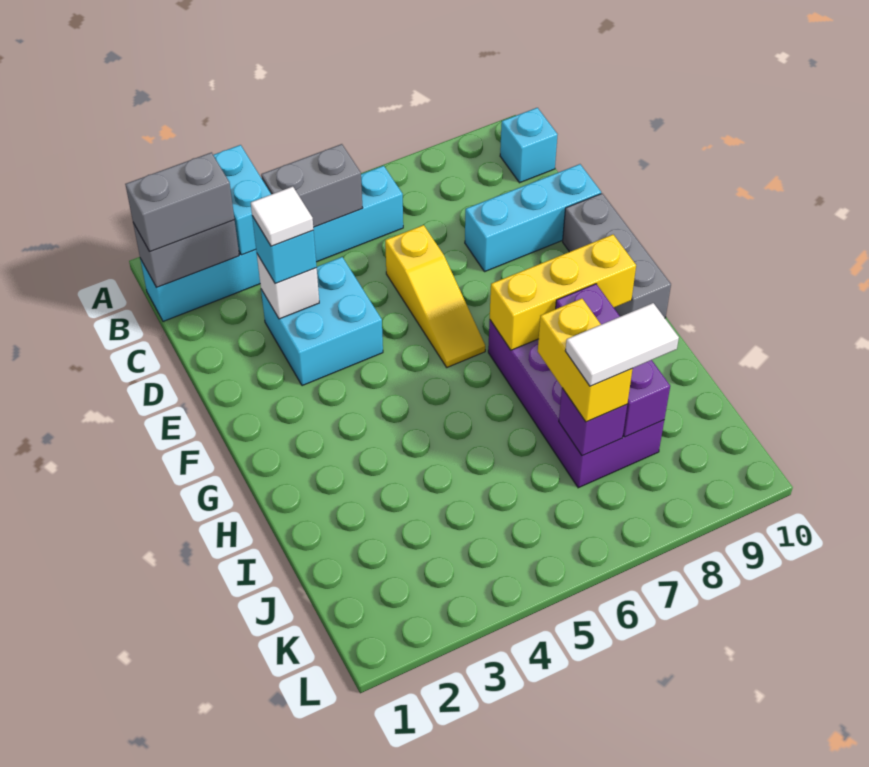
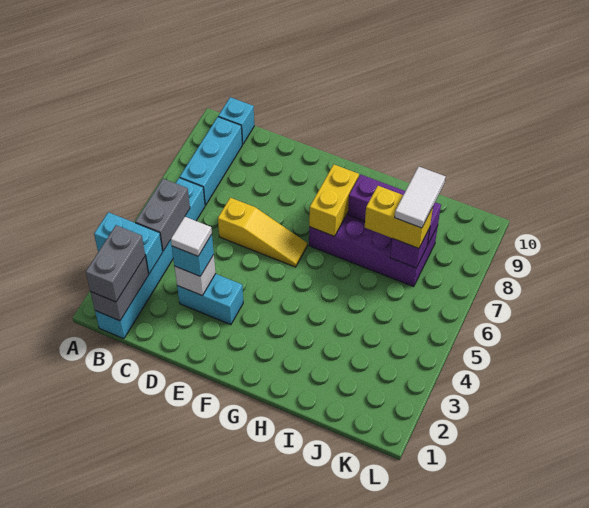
cyan brick D3:E4 level 1 -> cyan brick D3:E3 level 1
cyan brick D8:D10 level 1 -> cyan brick B7:B9 level 1
grey brick E10:G10 level 1 -> none
yellow brick G7:G9 level 2 -> yellow brick G7:G8 level 2

